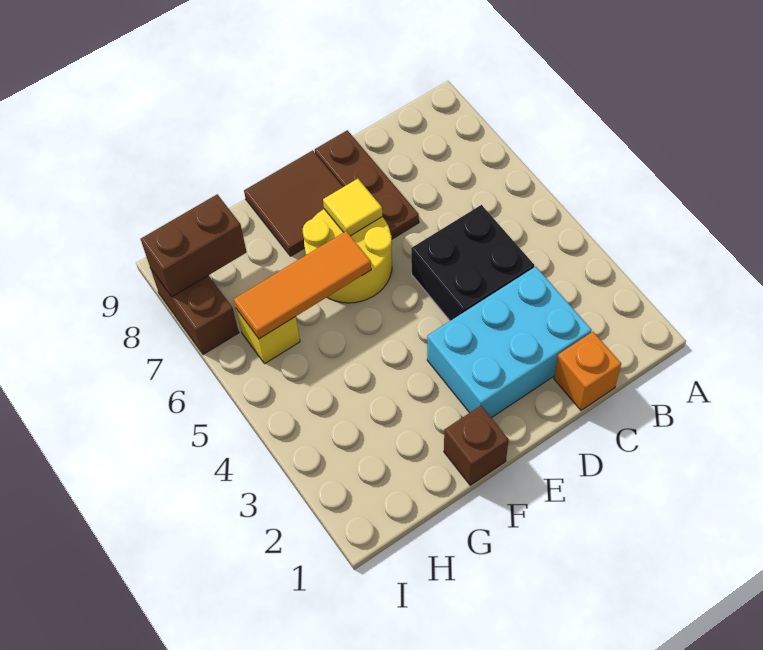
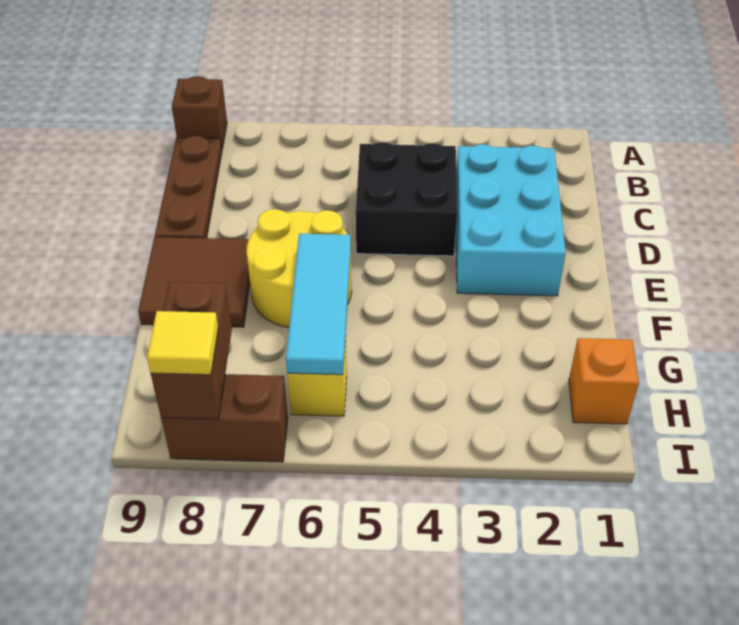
orange brick C1 level 1 -> orange brick H1 level 1
brown plate D7:D9 level 1 -> brown plate B9:D9 level 1
yellow tile E7 level 2 -> yellow tile I8 level 3
brown brick F1 level 1 -> brown brick A9 level 1
orange tile F6:H6 level 2 -> cyan tile F6:H6 level 2

